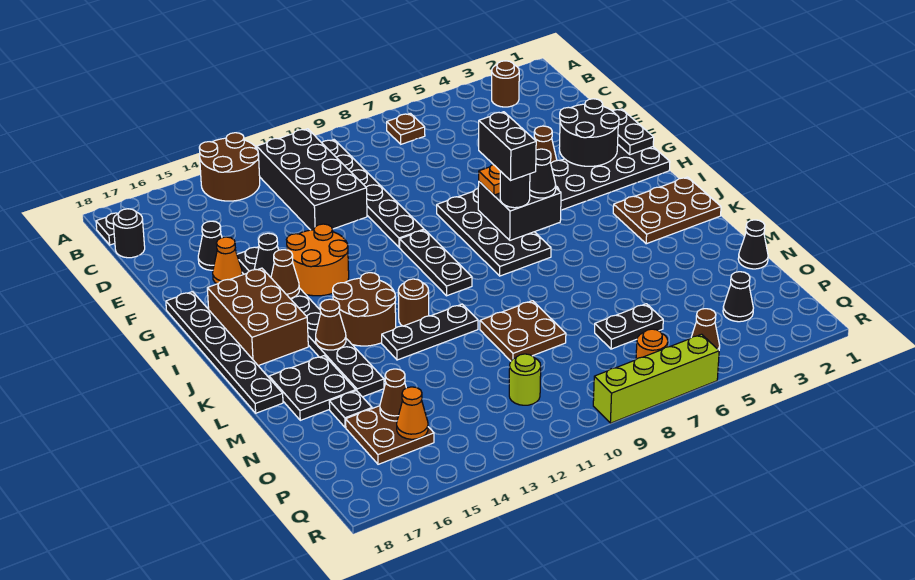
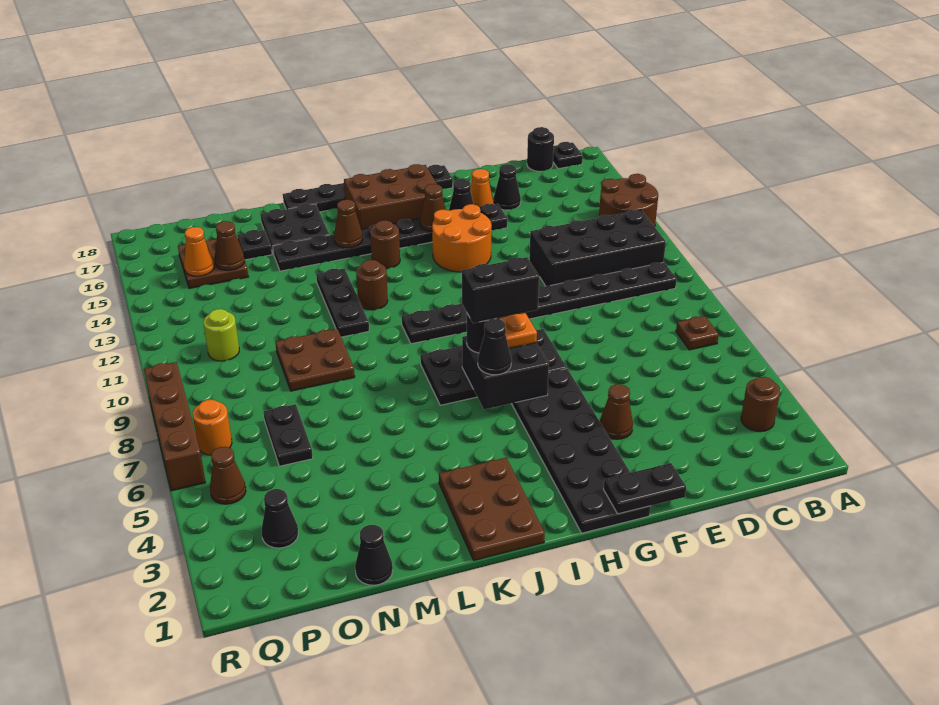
black round brick F2:G3 level 2 -> none
brown round brick J13:K14 level 1 -> brown round brick J14 level 1
lime brick R6:R9 level 1 -> brown brick R6:R9 level 1

